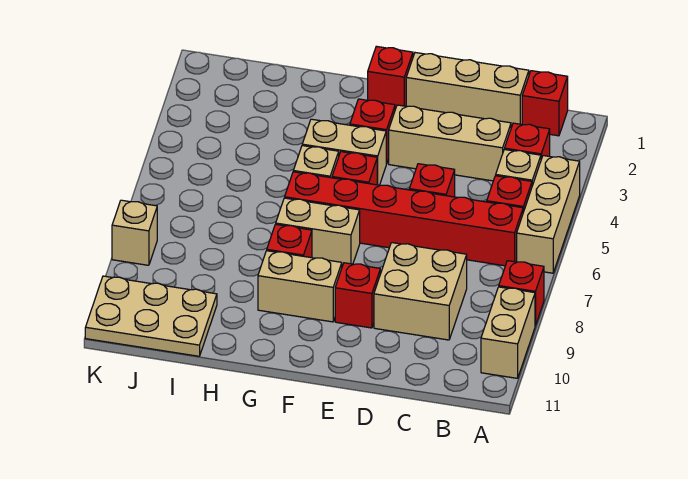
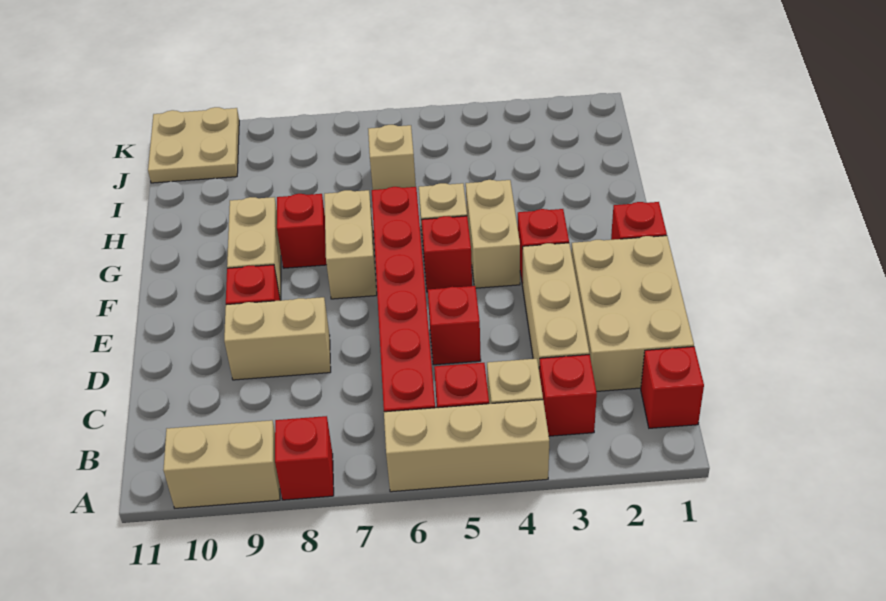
tan brick C1:E1 level 1 -> tan brick C1:E2 level 1
tan brick C8:D9 level 1 -> tan brick D8:D9 level 1
tan plate I10:K11 level 1 -> tan plate J10:K11 level 1
tan brick K8 level 1 -> tan brick I6 level 1

